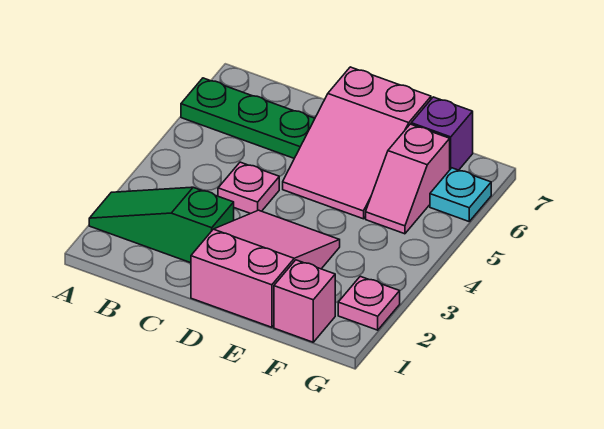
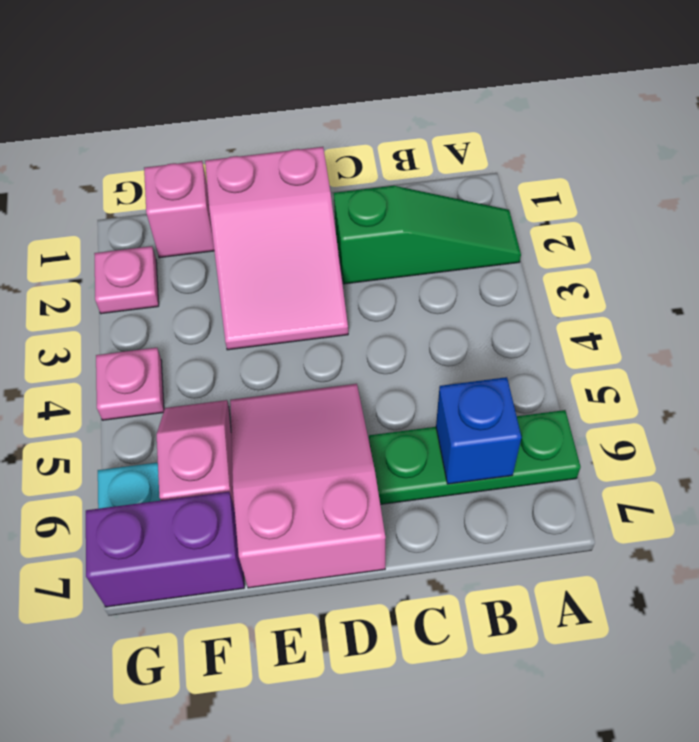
none -> blue brick B6 level 2
pink plate C4 level 1 -> pink plate G4 level 1
purple brick F7 level 1 -> purple brick F7:G7 level 1

